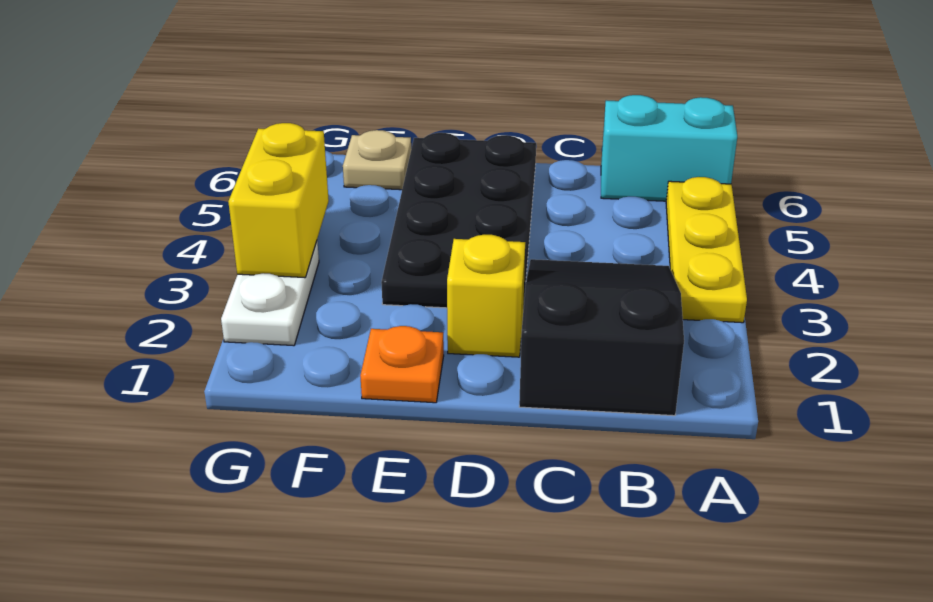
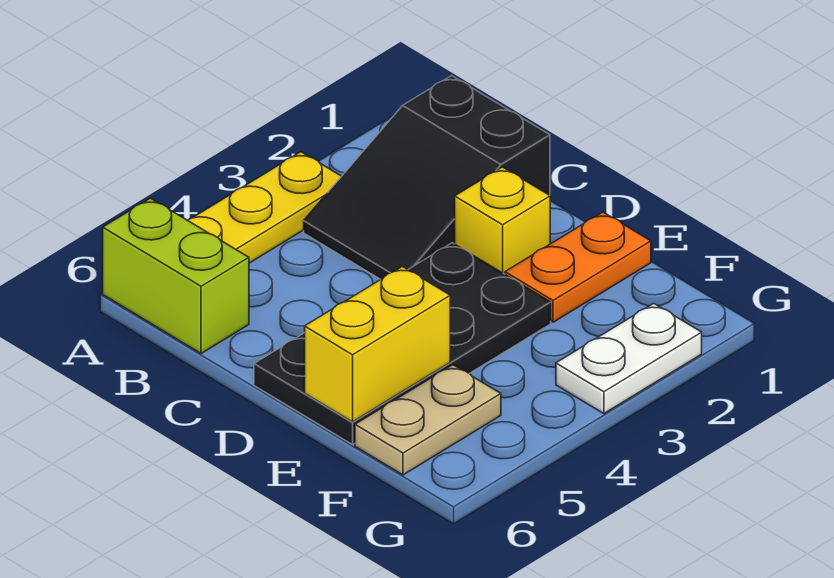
cyan brick A6:B6 level 1 -> lime brick A6:B6 level 1
orange plate E1 level 1 -> orange plate E1:E2 level 1
tan plate F6 level 1 -> tan plate F5:F6 level 1
yellow brick G3:G4 level 2 -> yellow brick E5:E6 level 2

